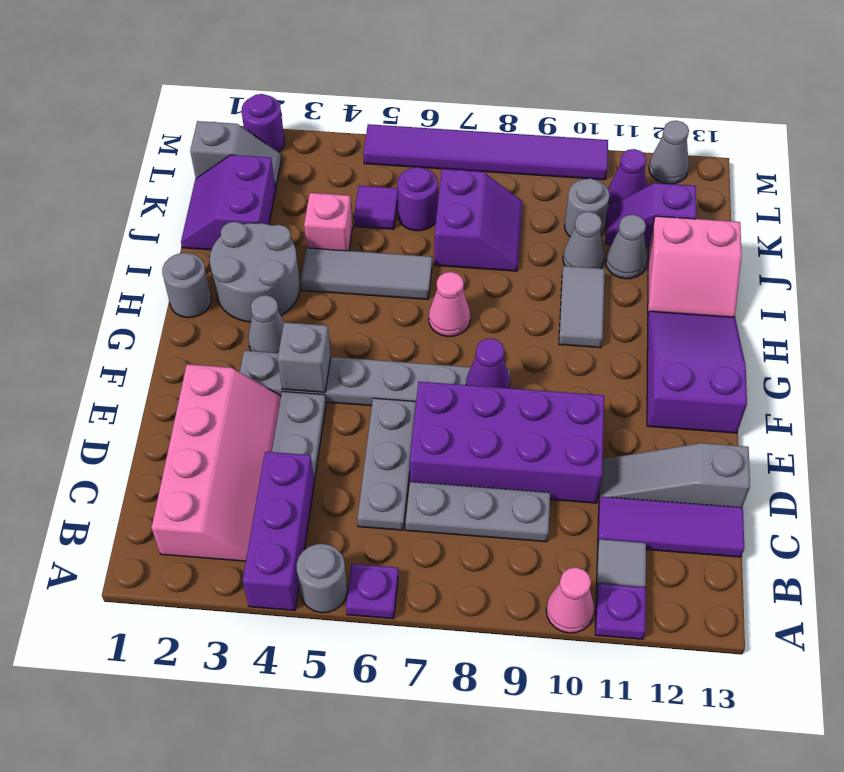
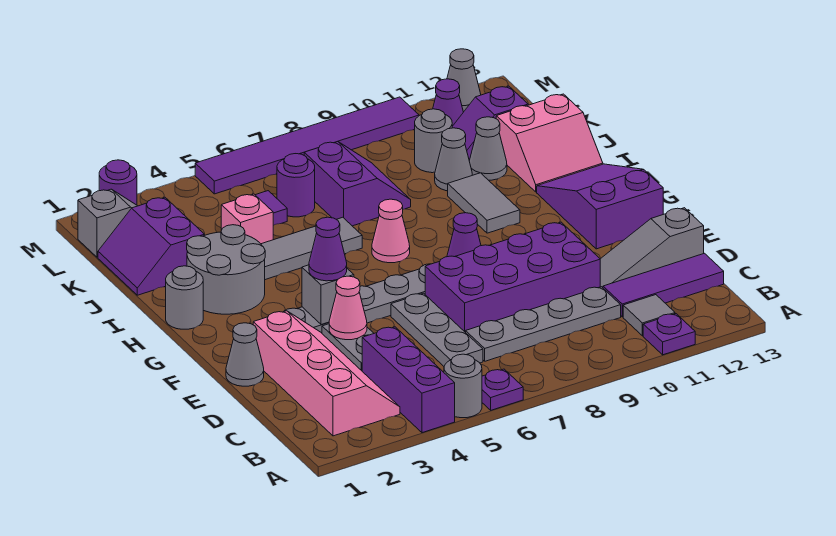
pink cone A10 level 1 -> pink cone E4 level 2
grey plate C7:C9 level 1 -> grey plate C7:C10 level 1
none -> purple cone F4 level 3
grey cone G3 level 1 -> grey cone E1 level 1

